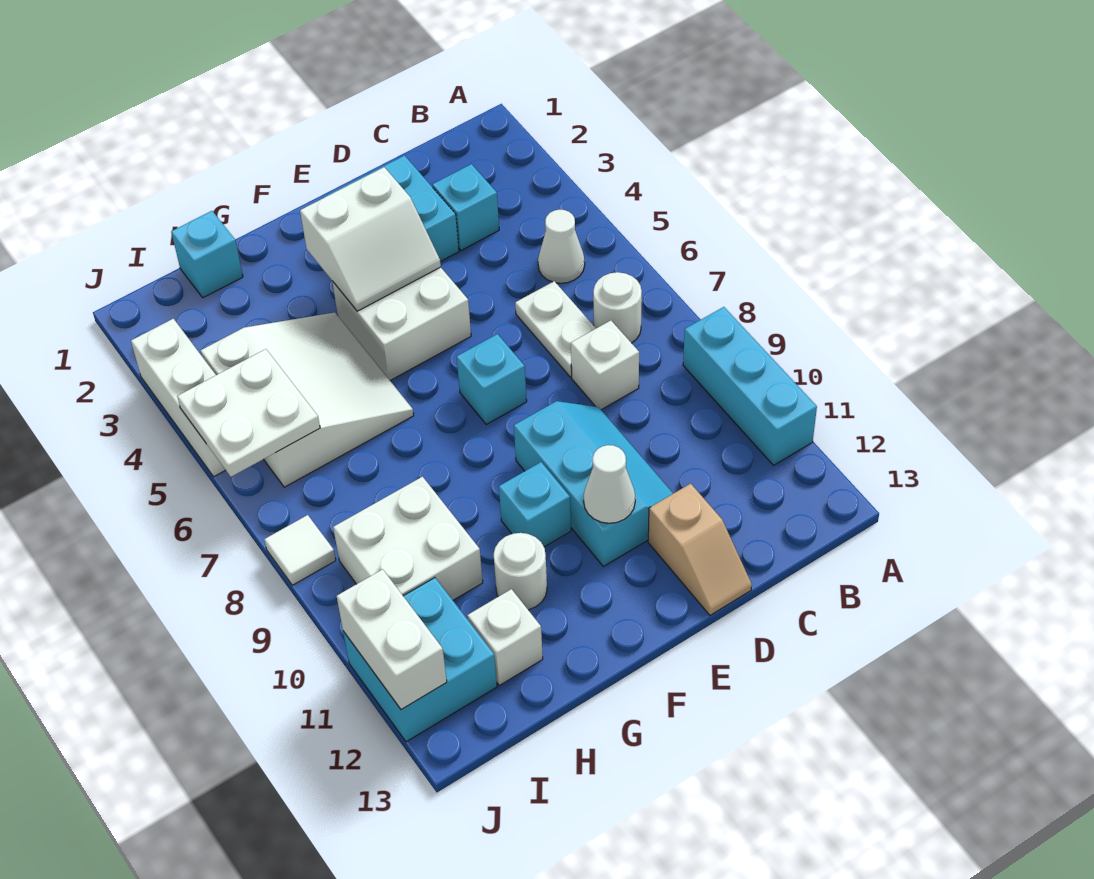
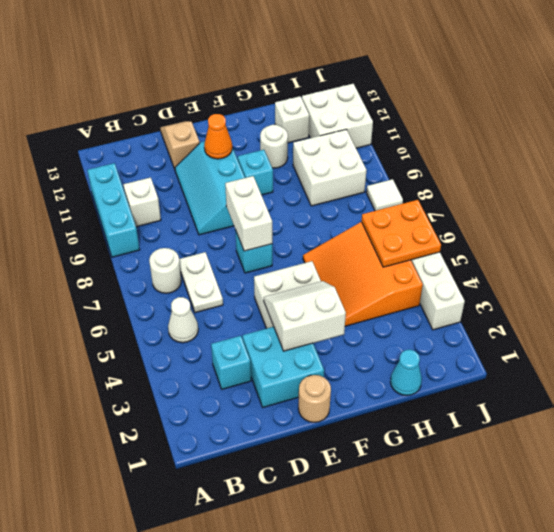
white brick C8 level 1 -> white brick B10 level 1
none -> tan round brick E1 level 1
white cone E11 level 2 -> orange cone E11 level 2
white slope G4:I6 level 1 top I -> orange slope G4:I6 level 1 top I
cyan brick H1 level 1 -> cyan cone H1 level 1
white plate I5:J6 level 2 -> orange plate I5:J6 level 2
cyan brick I11:J12 level 1 -> white brick I11:J12 level 1
white brick J11:J12 level 2 -> white brick E7:E8 level 2

